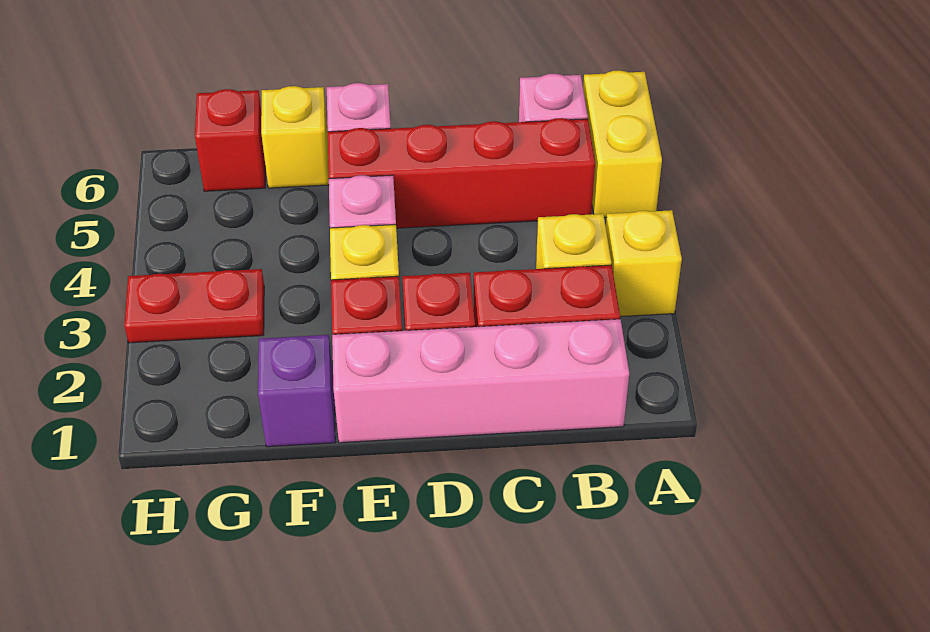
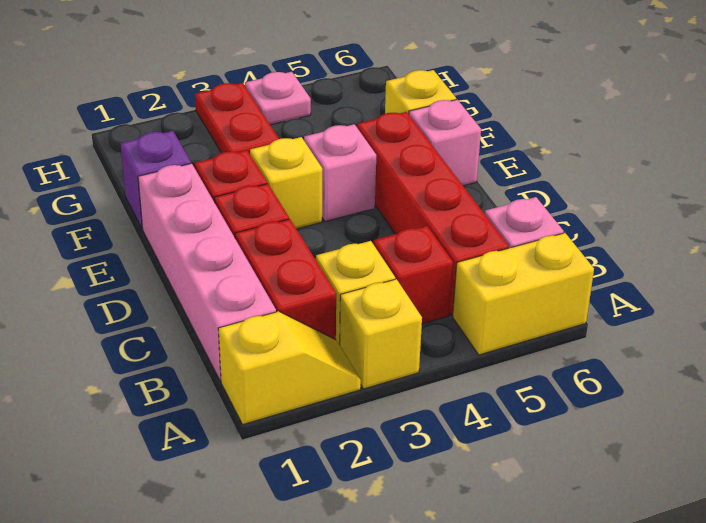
none -> yellow slope A1:A2 level 1 top 1
red brick G6 level 1 -> red brick B4 level 1
none -> pink plate H4 level 1

